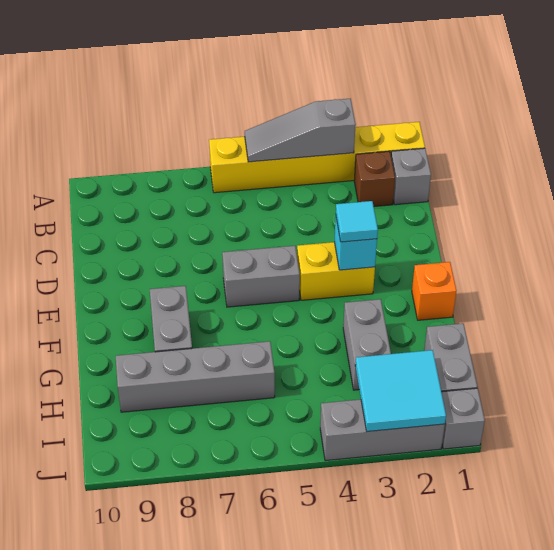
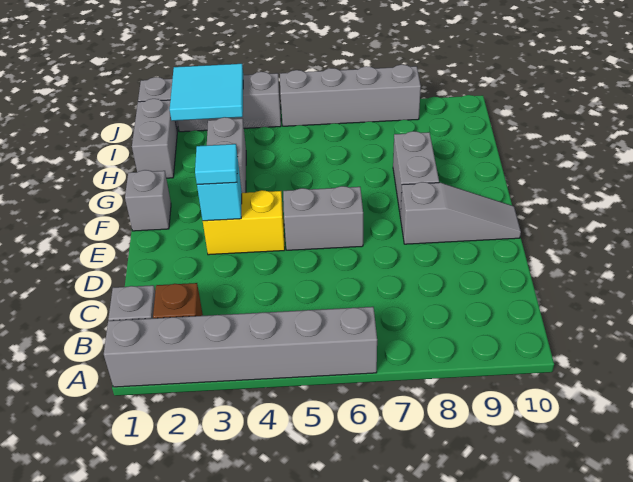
yellow brick A1:A6 level 1 -> grey brick A1:A6 level 1
grey slope A3:A5 level 2 top 3 -> grey slope E8:E10 level 1 top 8
orange brick F1 level 1 -> grey brick F1 level 1
grey brick H6:H9 level 1 -> grey brick J5:J8 level 1

